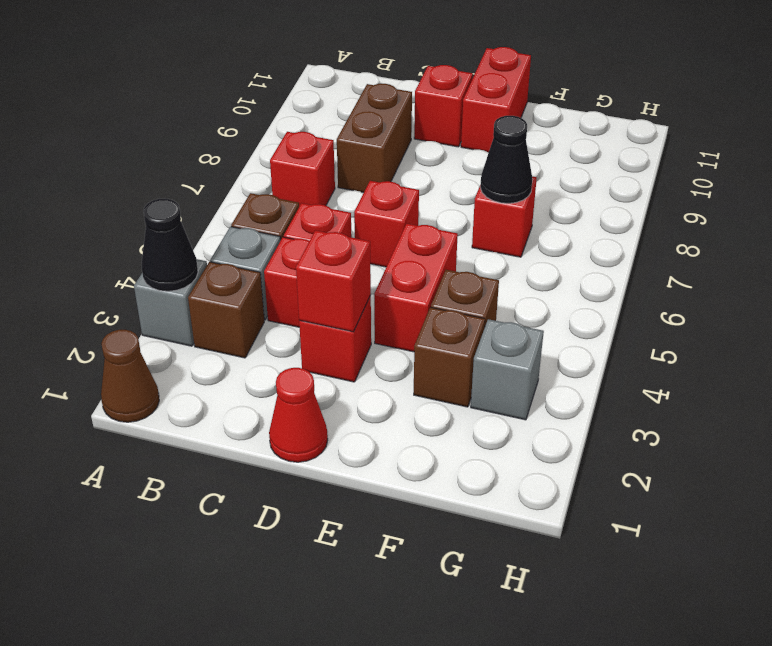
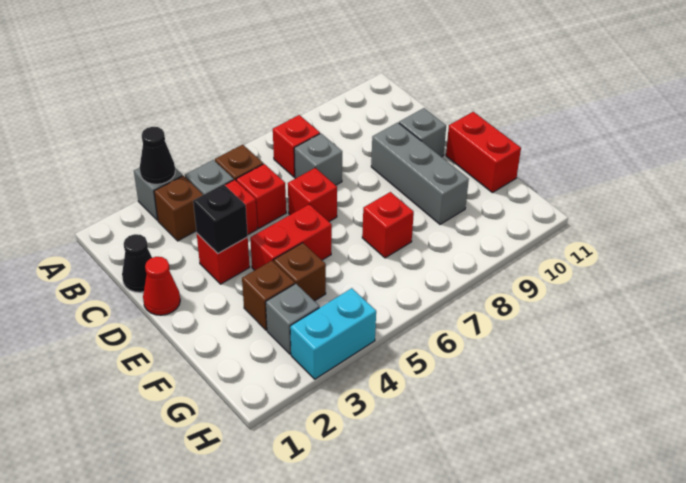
brown cone A1 level 1 -> none
none -> grey brick C7 level 1
brown brick C8:C9 level 1 -> none
red brick D3 level 2 -> black brick D3 level 2
none -> grey brick D9:F9 level 1
red brick D10 level 1 -> grey brick D10 level 1
red brick E10:E11 level 1 -> red brick E11:F11 level 1
black cone F7 level 2 -> black cone C1 level 1
none -> cyan brick H3:H4 level 1

